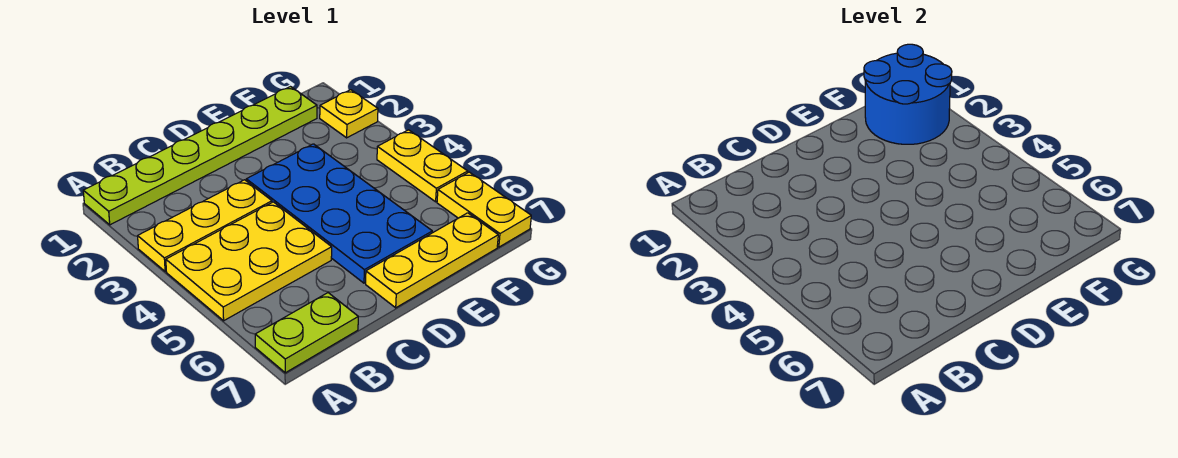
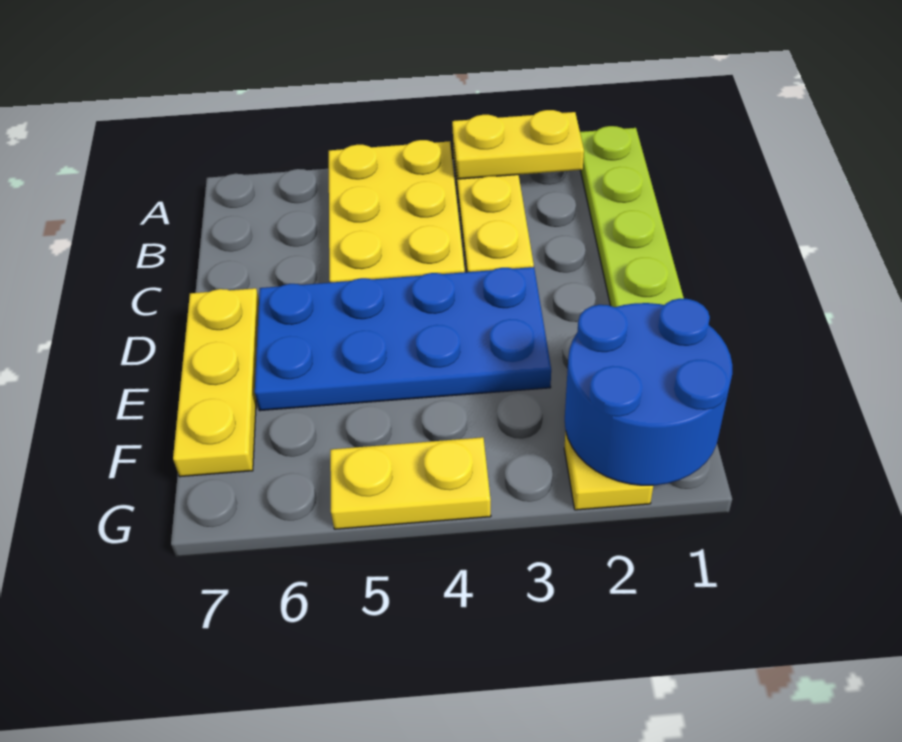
lime plate A7:B7 level 1 -> none
yellow plate G6:G7 level 1 -> yellow plate A2:A3 level 2

